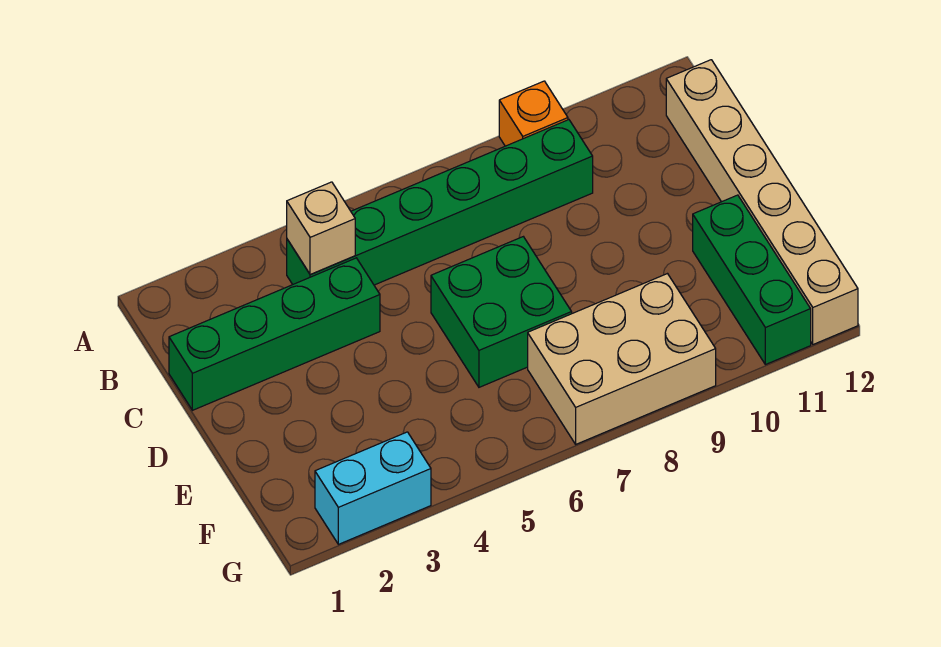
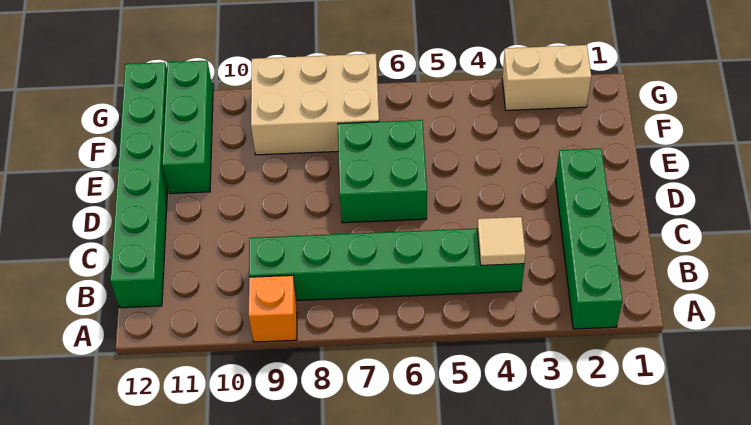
tan brick B4 level 2 -> tan tile B4 level 2
tan brick B12:G12 level 1 -> green brick B12:G12 level 1
green brick C1:C4 level 1 -> green brick A2:D2 level 1
cyan brick G2:G3 level 1 -> tan brick G2:G3 level 1

